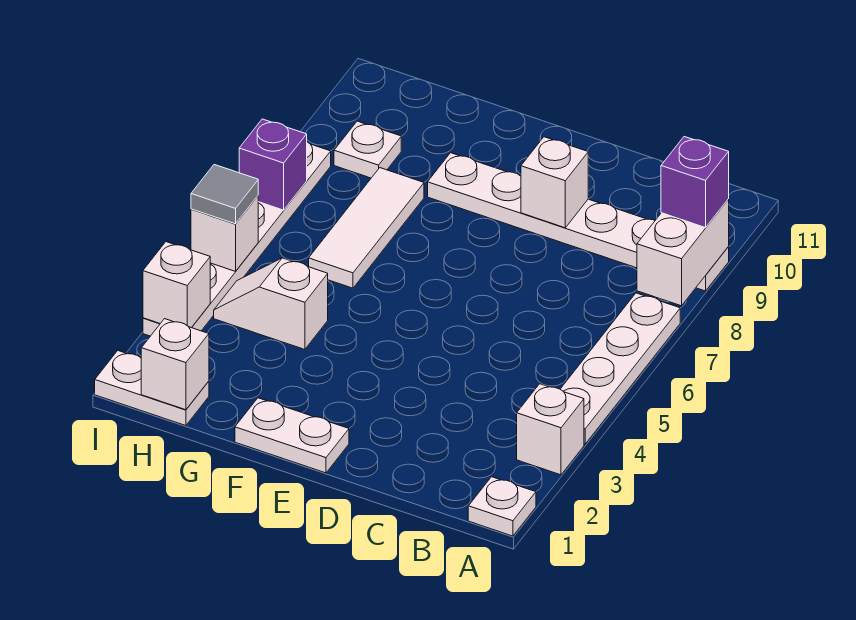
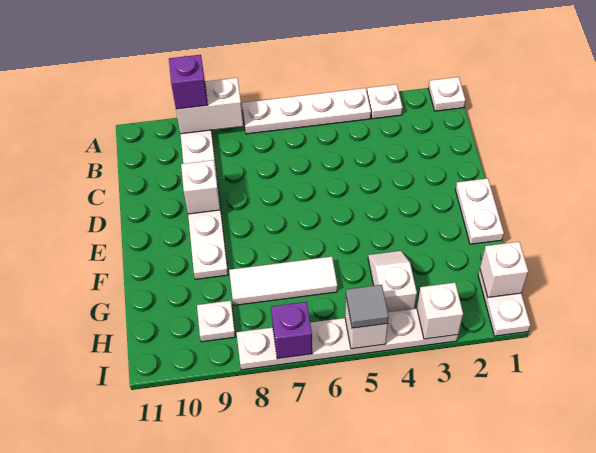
white brick A3 level 1 -> white plate A3 level 1
white slope G4:H4 level 1 top G -> white slope G4:H4 level 1 top H

